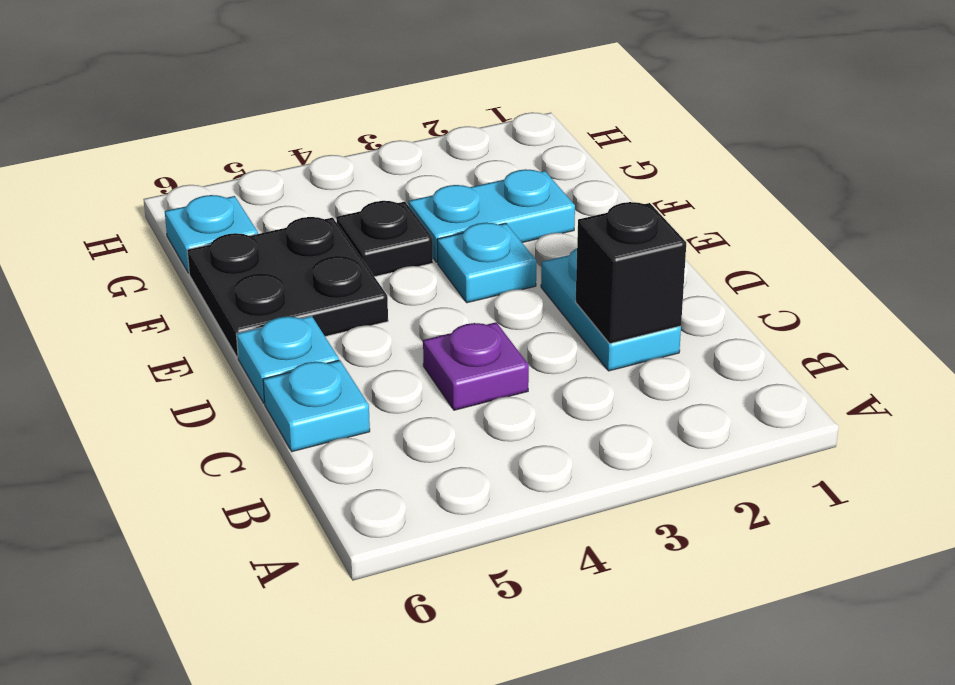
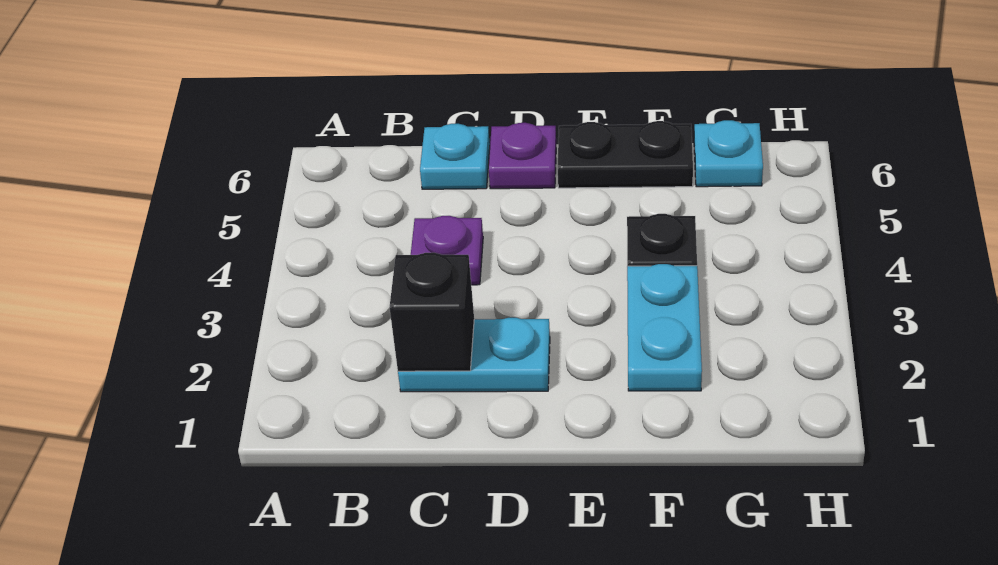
cyan plate D6 level 1 -> purple plate D6 level 1
cyan plate E3 level 1 -> none
black plate E5:F6 level 1 -> black plate E6:F6 level 1

